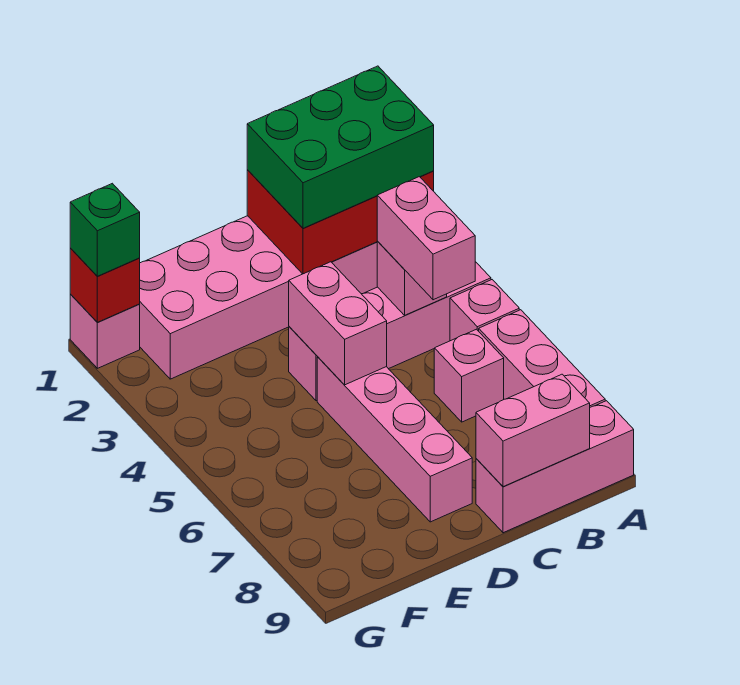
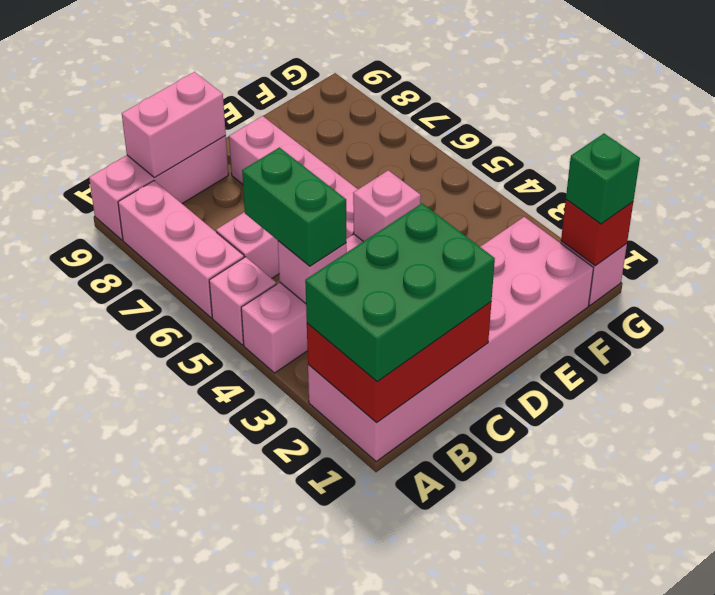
pink brick B4:B5 level 3 -> green brick B4:B5 level 3
pink brick D4:D5 level 2 -> pink brick D4 level 2

